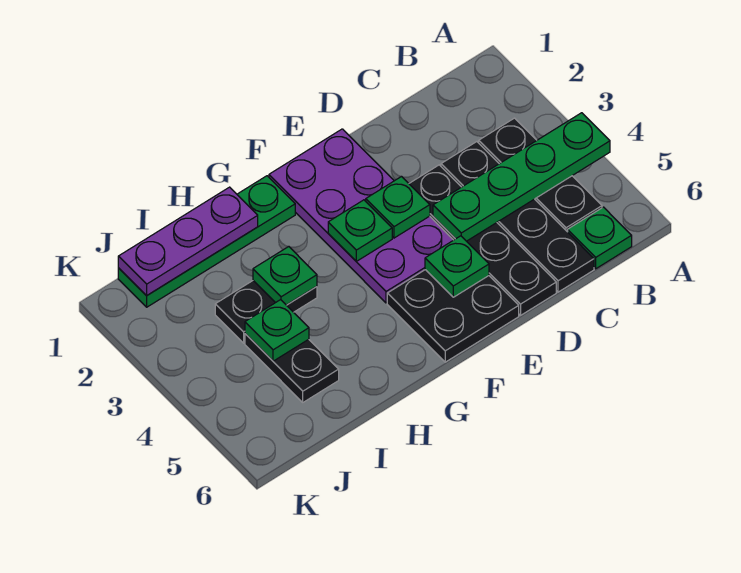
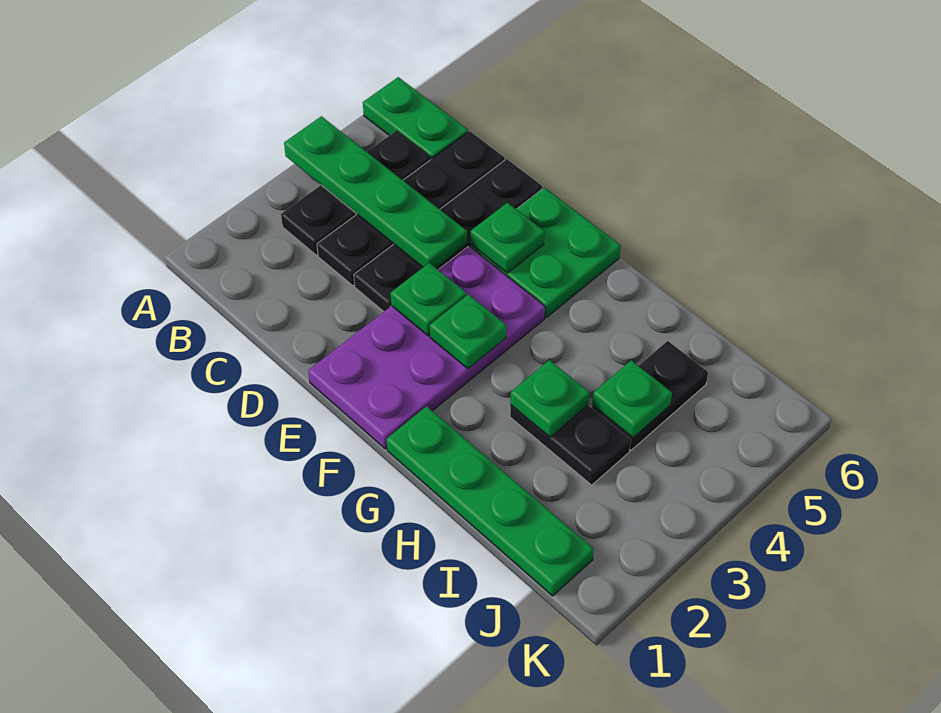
green plate B6 level 1 -> green plate A6:B6 level 1
black plate E5:F6 level 1 -> green plate E5:F6 level 1
purple plate H1:J1 level 2 -> none

